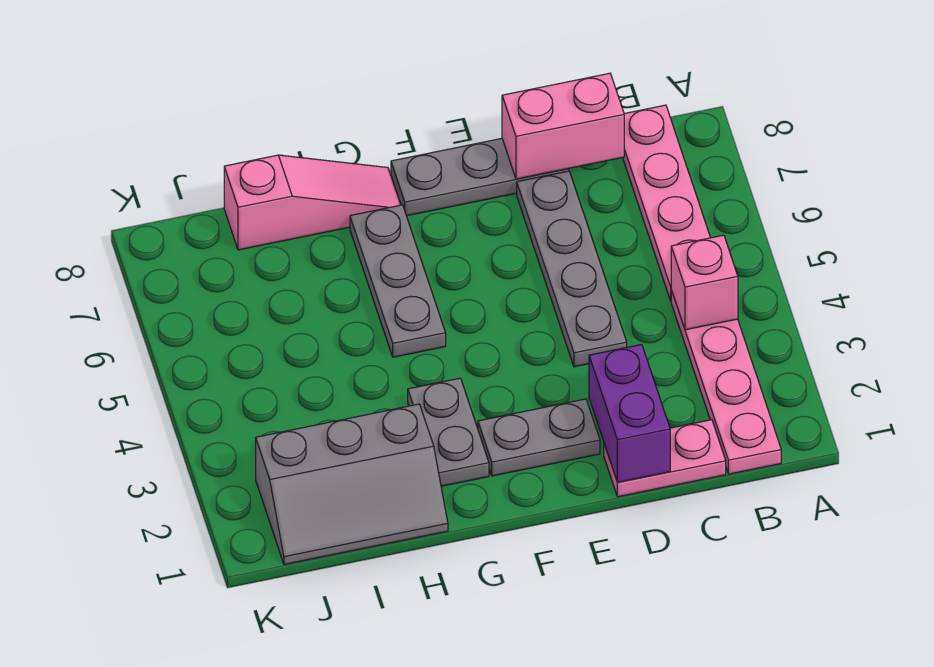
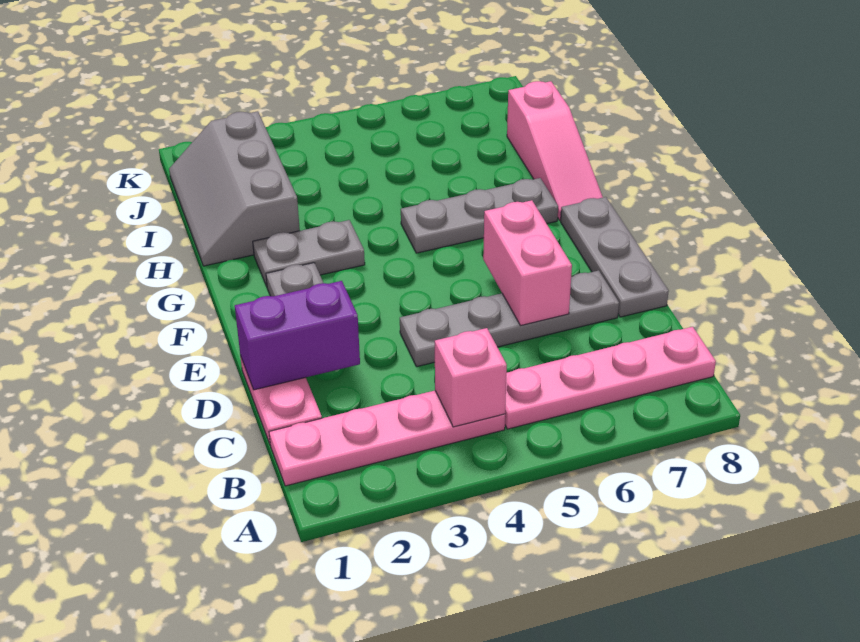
pink brick C8:D8 level 2 -> pink brick D6:E6 level 2

